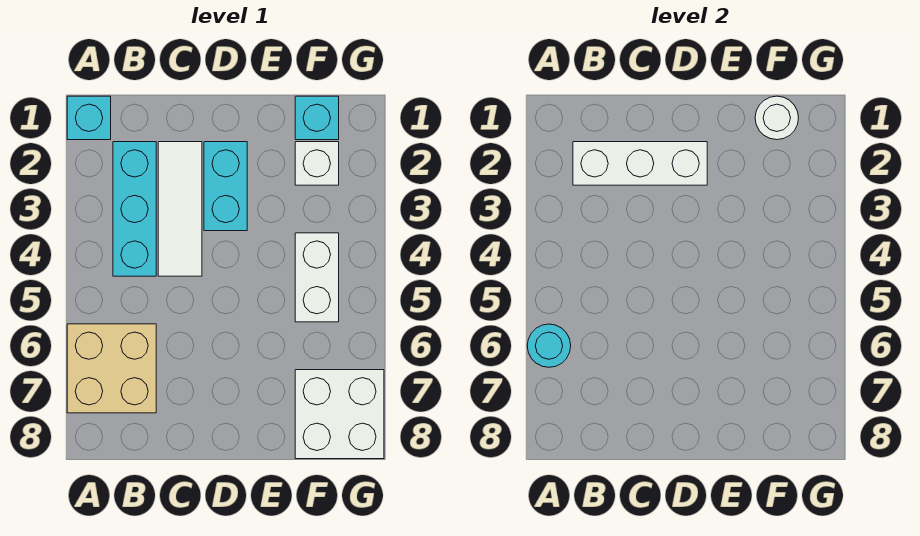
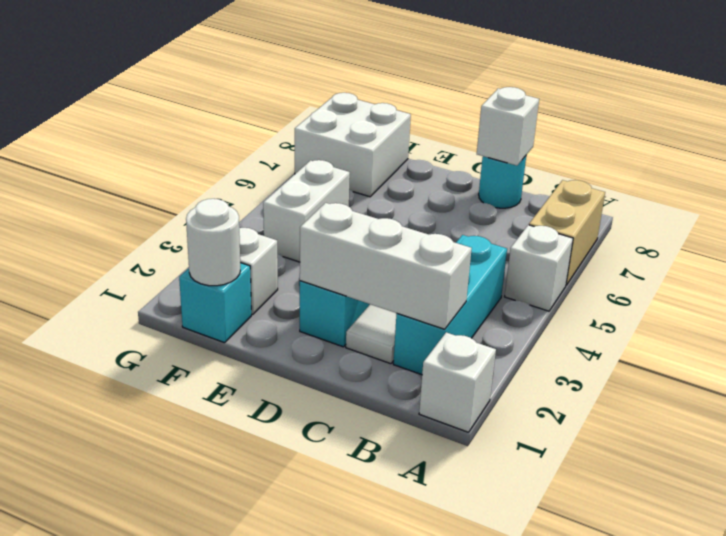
cyan brick A1 level 1 -> white brick A1 level 1
none -> white brick A5 level 1
tan brick A6:B7 level 1 -> tan brick A6:A7 level 1
cyan round brick A6 level 2 -> cyan round brick C8 level 1
none -> white brick C8 level 2

